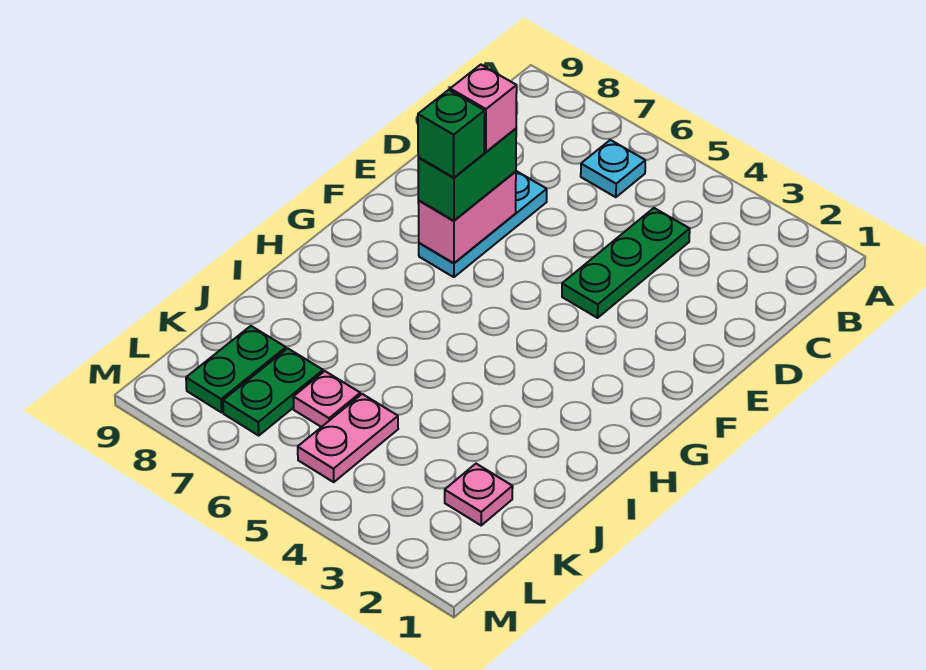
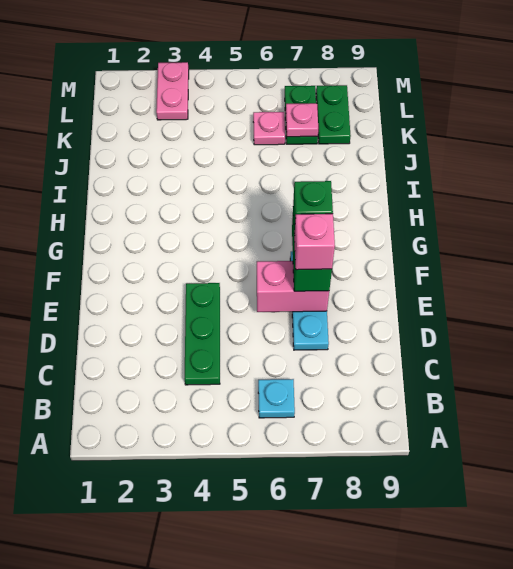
pink brick E7:F7 level 2 -> pink brick E6:E7 level 2
pink plate K2 level 1 -> pink plate K7 level 2
pink plate K5:L5 level 1 -> pink plate L3:M3 level 1

